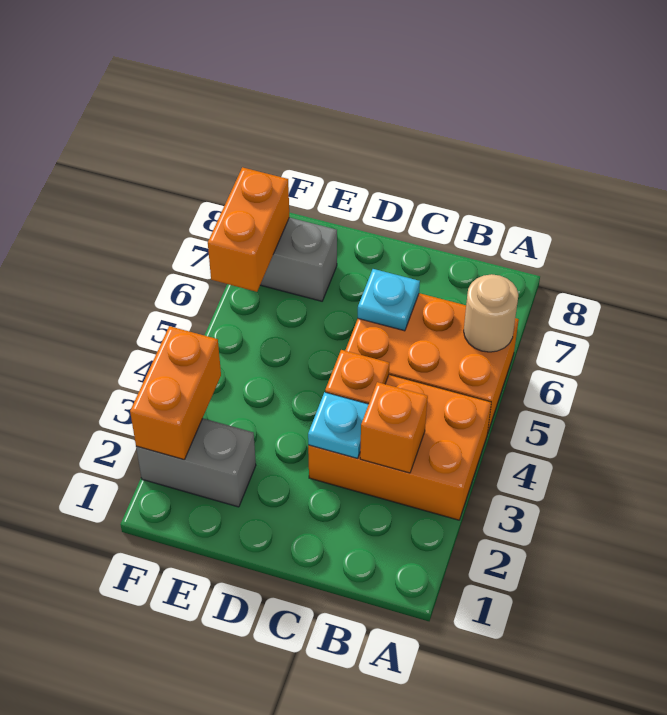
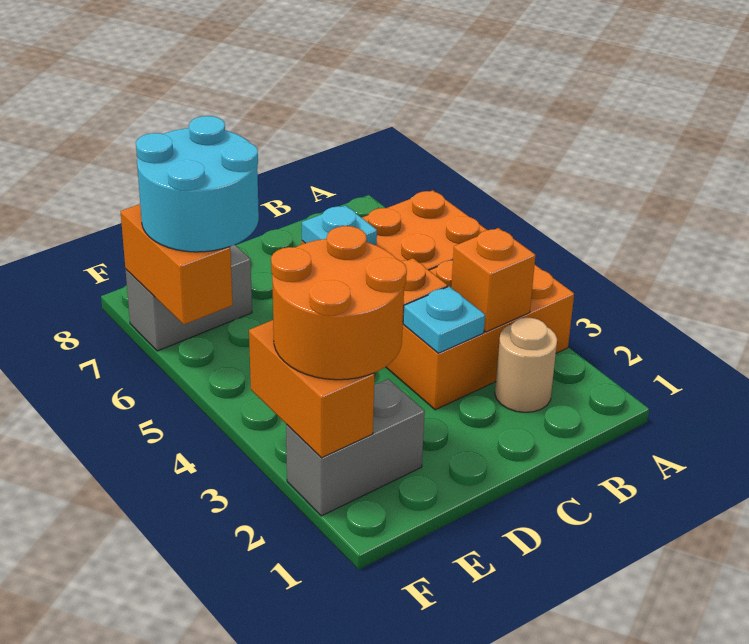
tan round brick A6 level 2 -> tan round brick B2 level 1
none -> orange round brick E2:F3 level 3
none -> cyan round brick E6:F7 level 3

